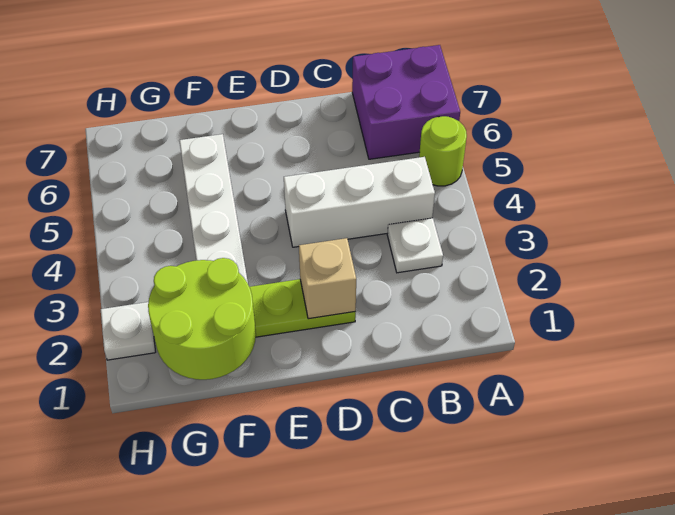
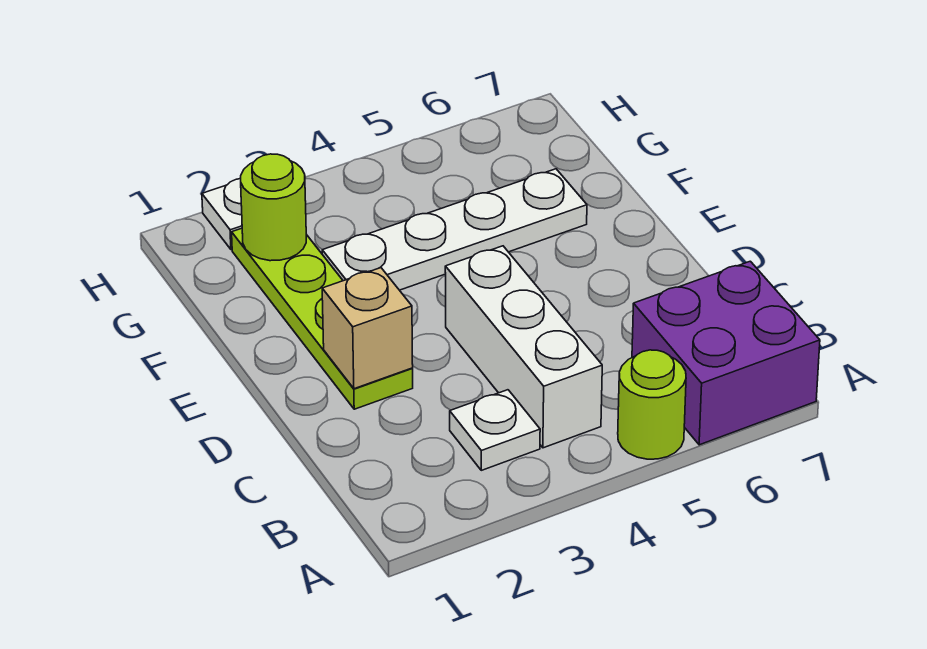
lime round brick F1:G2 level 2 -> lime round brick G2 level 2

